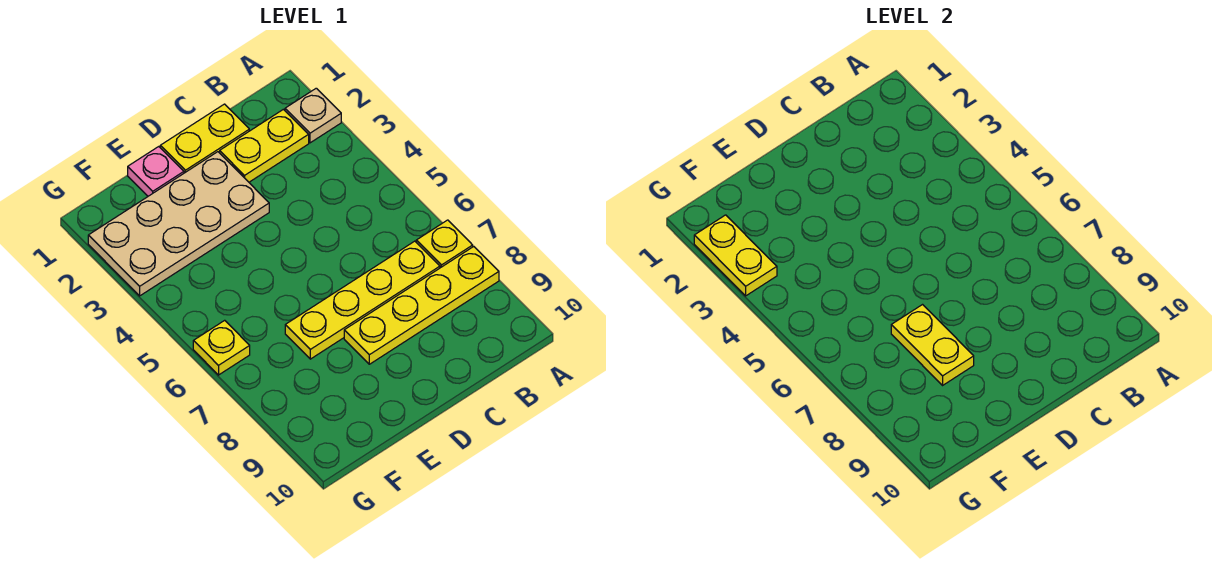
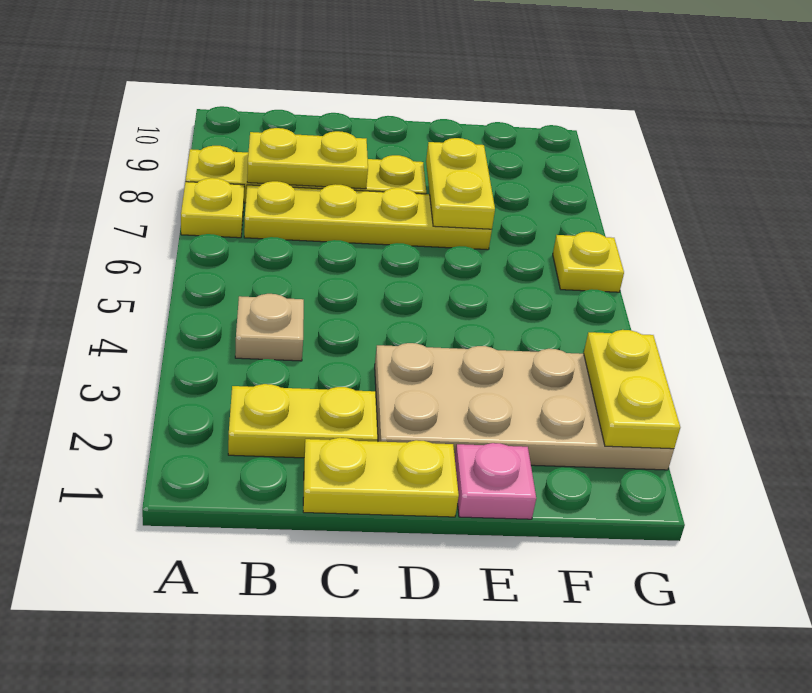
tan plate A2 level 1 -> tan plate B4 level 1
none -> yellow plate B8:C8 level 2

